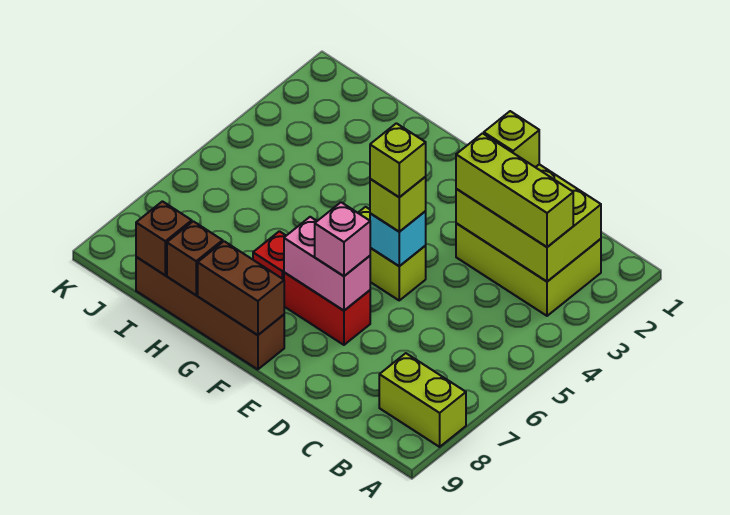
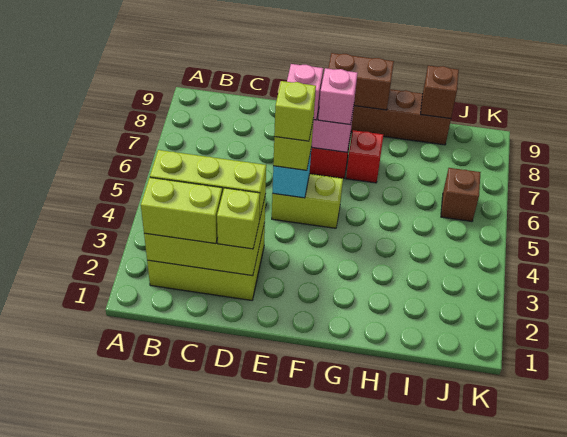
lime brick A8:B8 level 1 -> lime brick B2:C2 level 3
none -> pink brick F7 level 3
brown brick H9 level 2 -> brown brick J6 level 1

